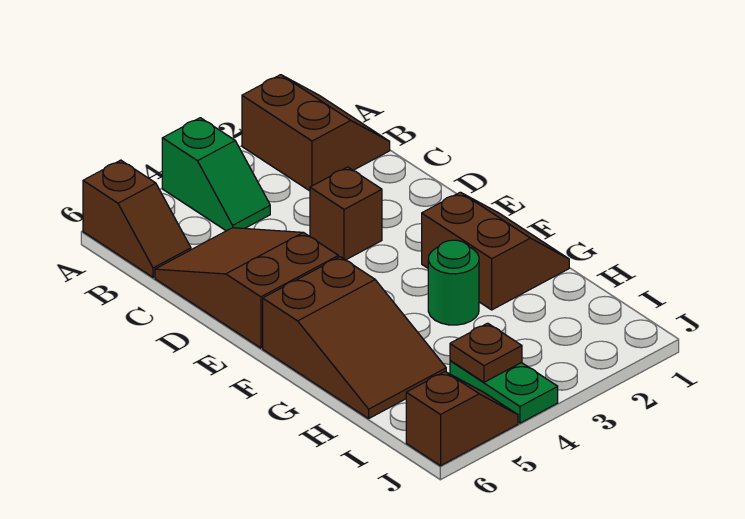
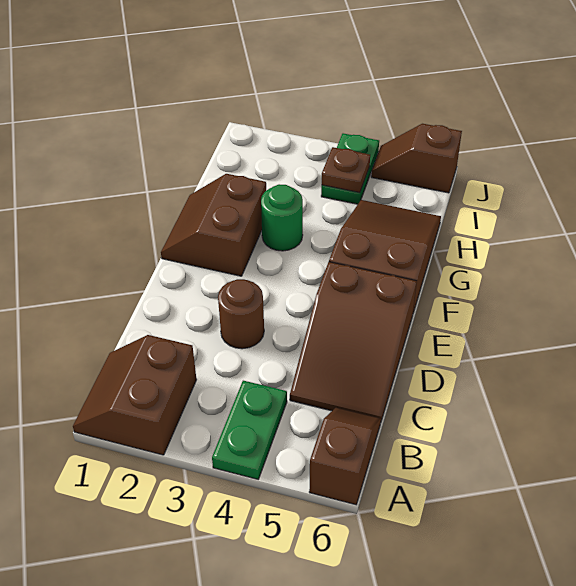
green slope A4:B4 level 1 top A -> green plate A4:B4 level 1
brown brick D3 level 1 -> brown round brick D3 level 1

